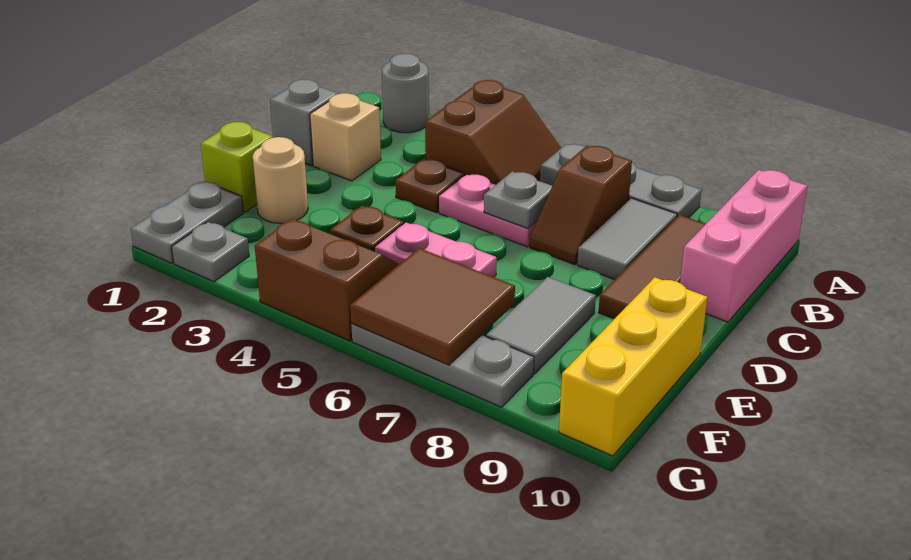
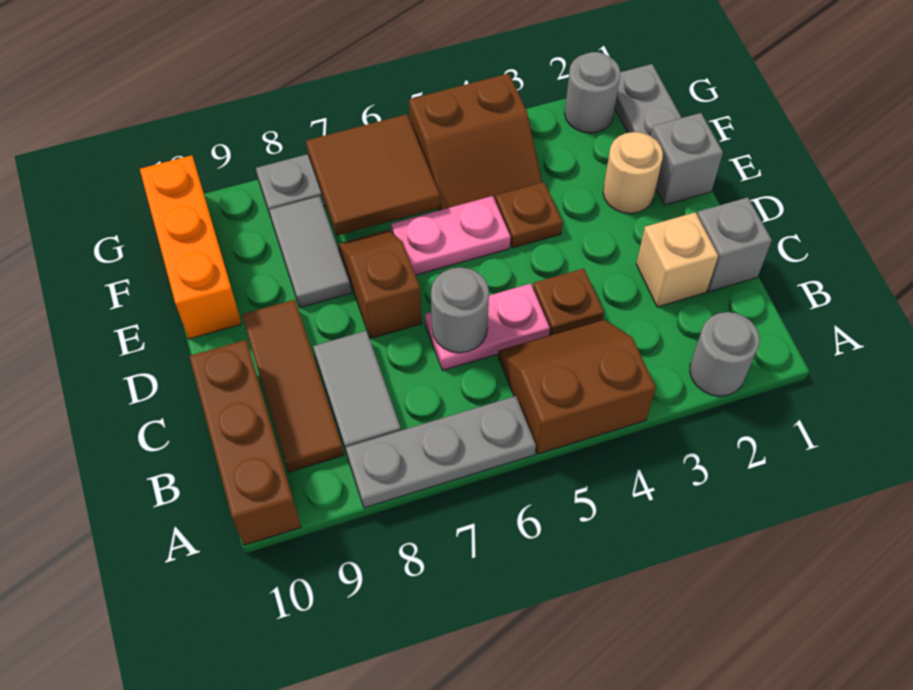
brown slope A4:B5 level 1 top 4 -> brown slope A4:B5 level 1 top A
pink brick A10:C10 level 1 -> brown brick A10:C10 level 1
brown slope B7:C7 level 1 top B -> brown slope D7:E7 level 1 top D
grey plate C6 level 2 -> grey round brick C6 level 2
lime brick E1 level 1 -> grey brick E1 level 1
yellow brick E10:G10 level 1 -> orange brick E10:G10 level 1
grey plate G2 level 1 -> grey round brick G2 level 1

